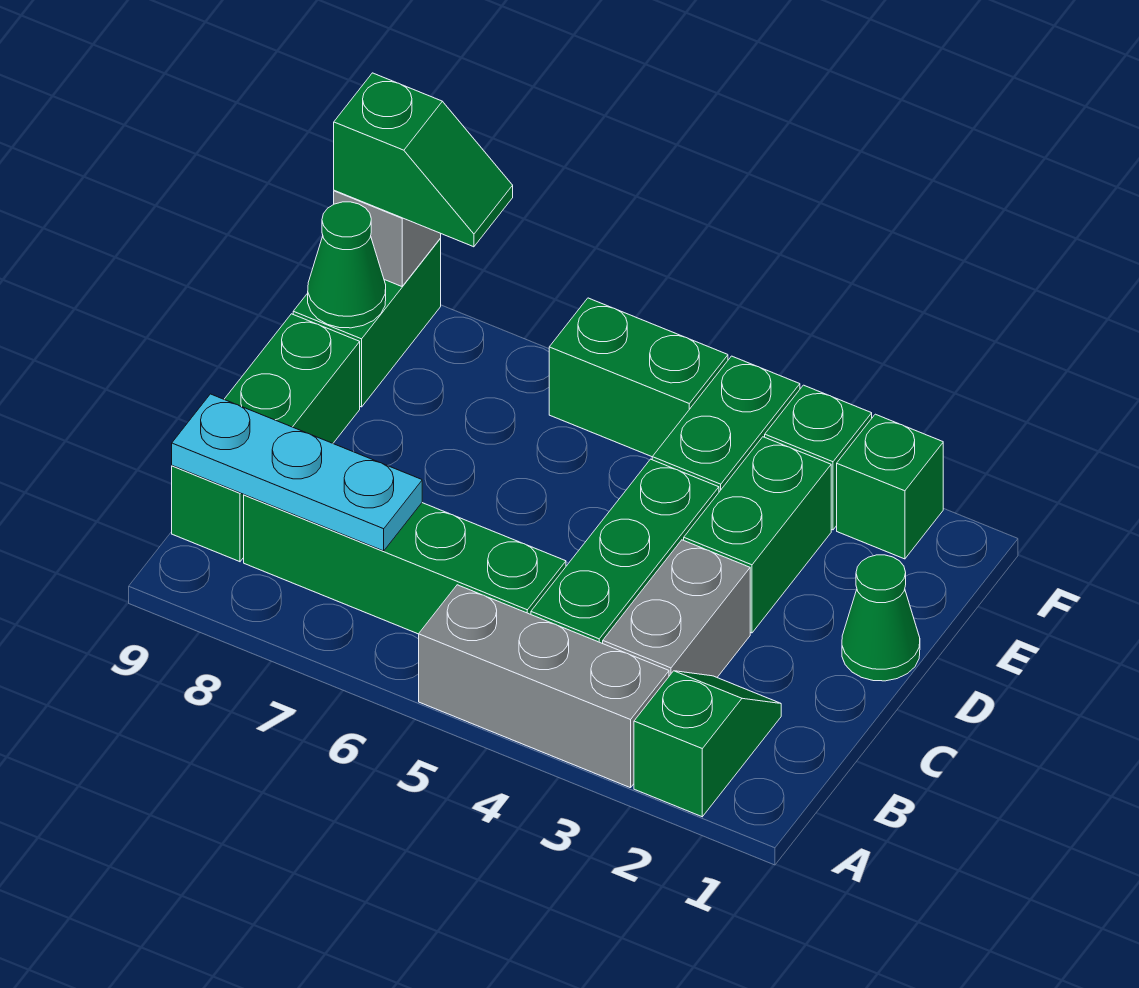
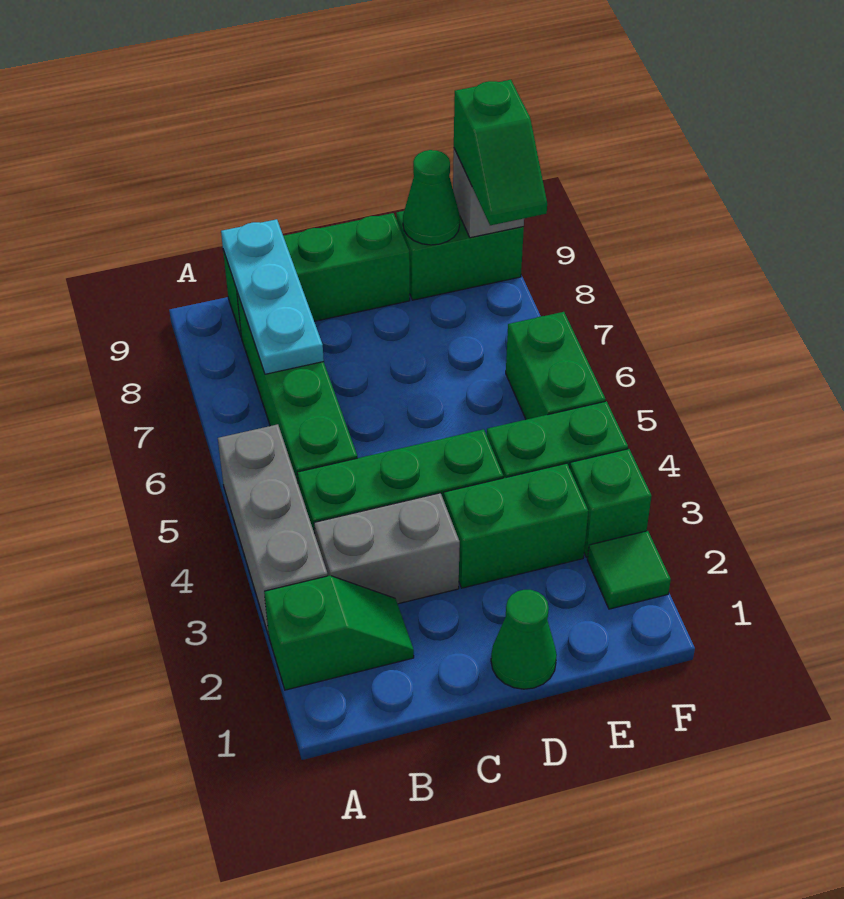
green brick F2 level 1 -> green tile F2 level 1

